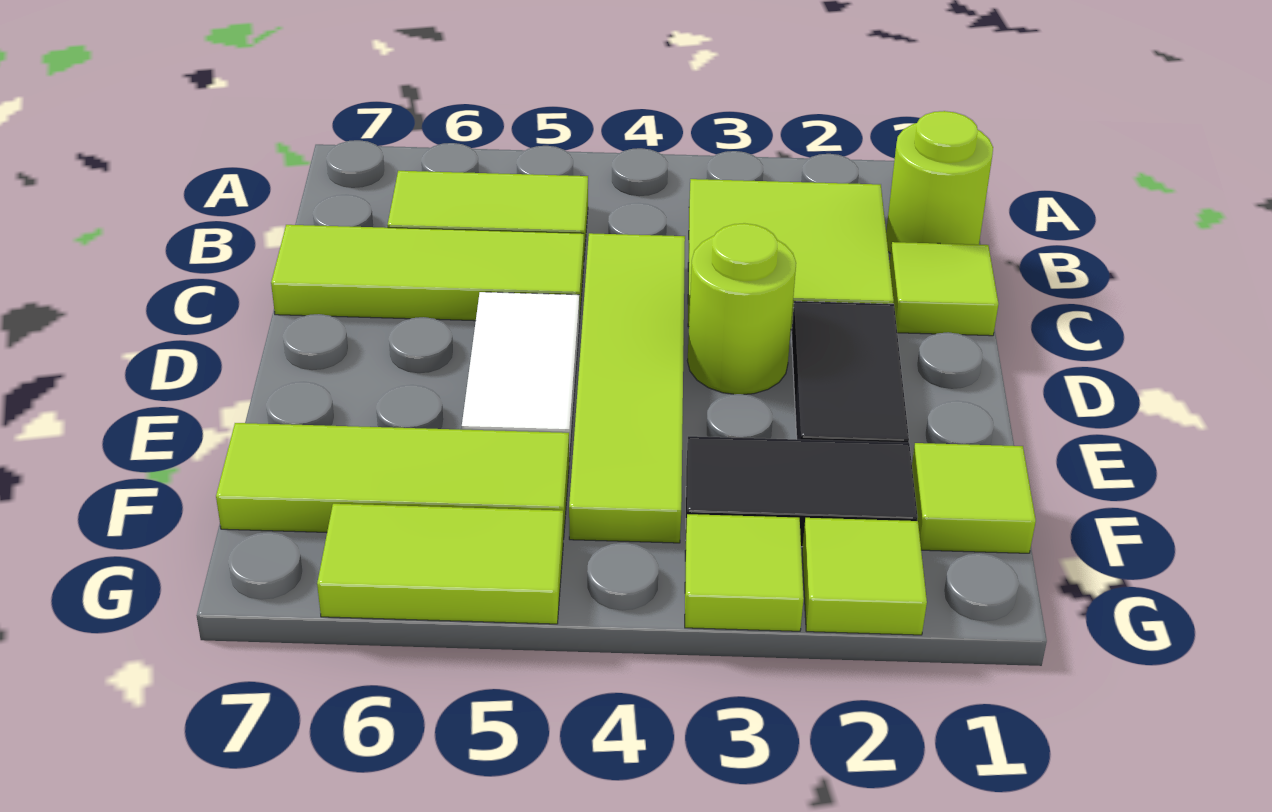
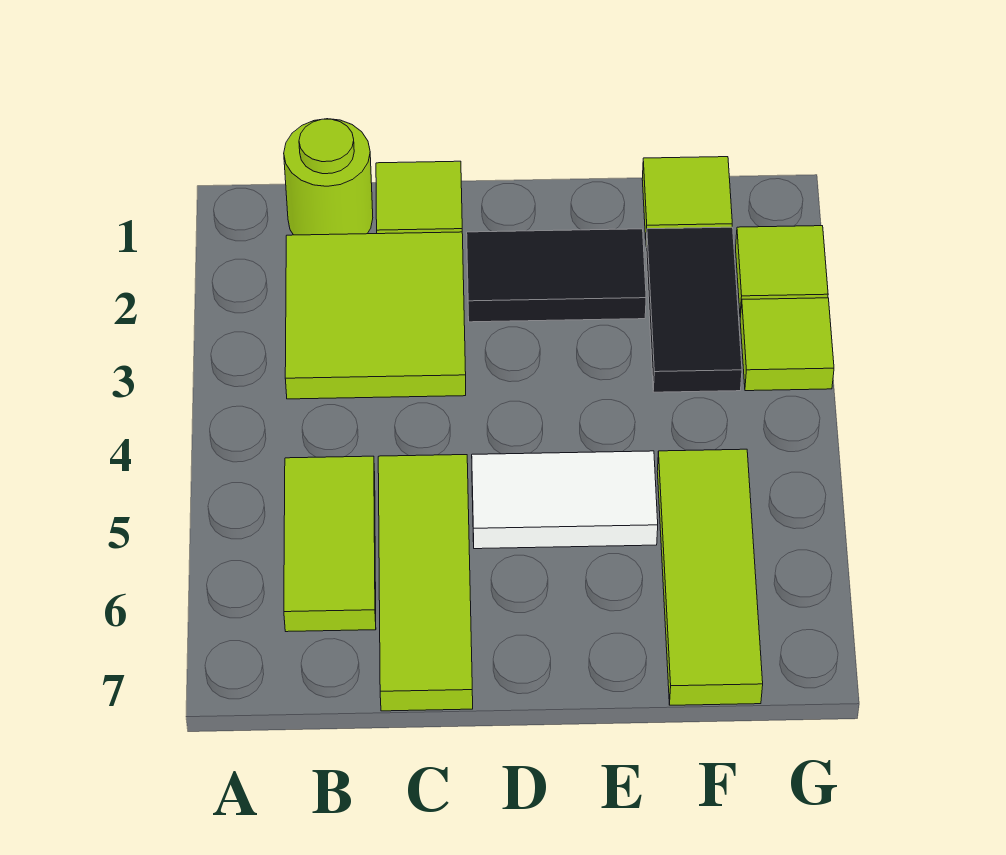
lime tile C4:F4 level 1 -> none
lime round brick D3 level 1 -> none
lime tile G5:G6 level 1 -> none

